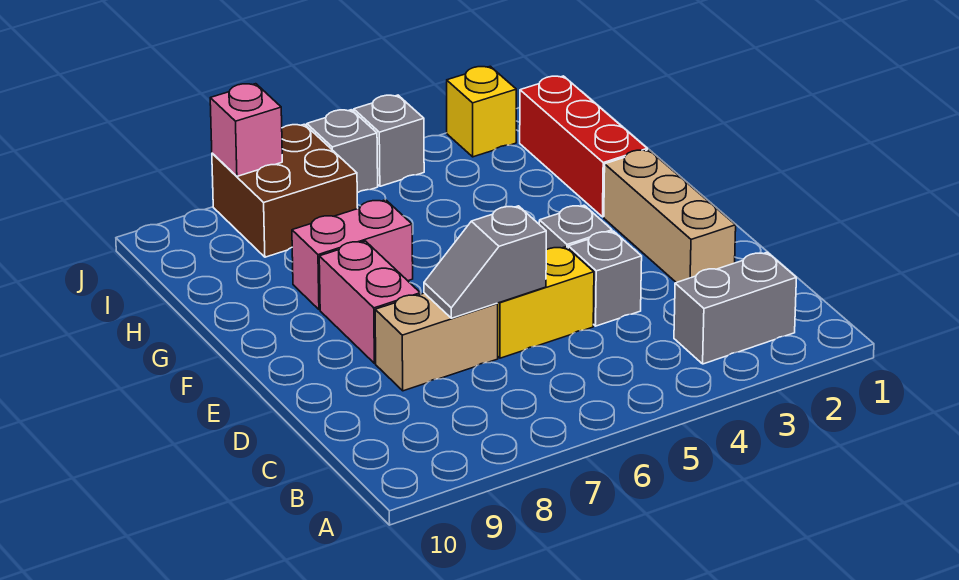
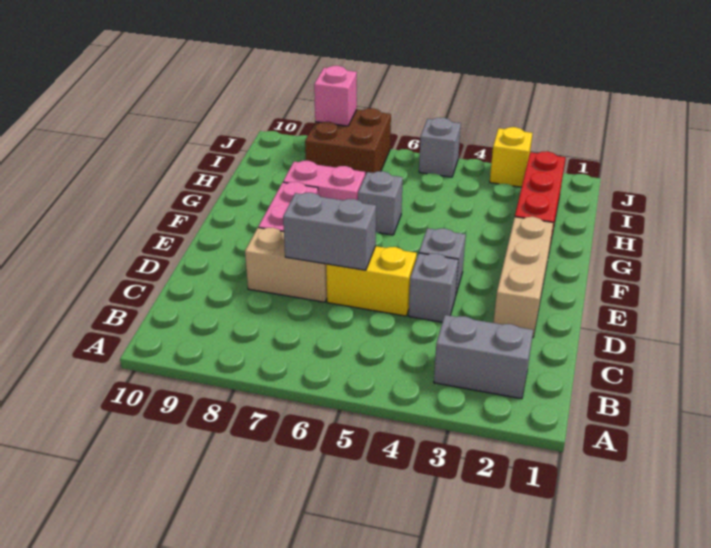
grey slope D6:D7 level 2 top 6 -> grey brick D6:D7 level 2
grey brick J6 level 1 -> grey brick G6 level 1

